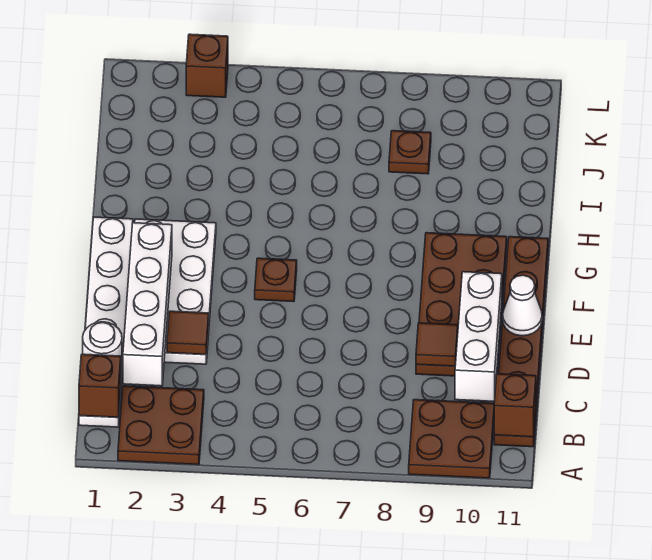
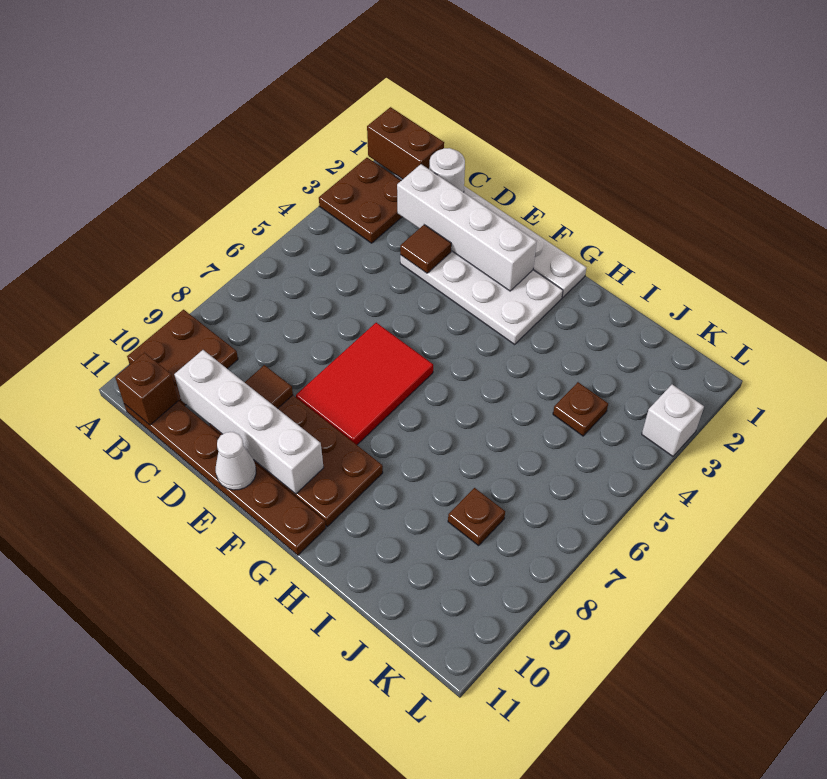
brown brick B1 level 2 -> brown brick A1:B1 level 2
white brick C10:E10 level 2 -> white brick C10:F10 level 2
none -> red tile E6:F8 level 1
brown plate F5 level 1 -> brown plate J4 level 1
brown brick L3 level 1 -> white brick L3 level 1

